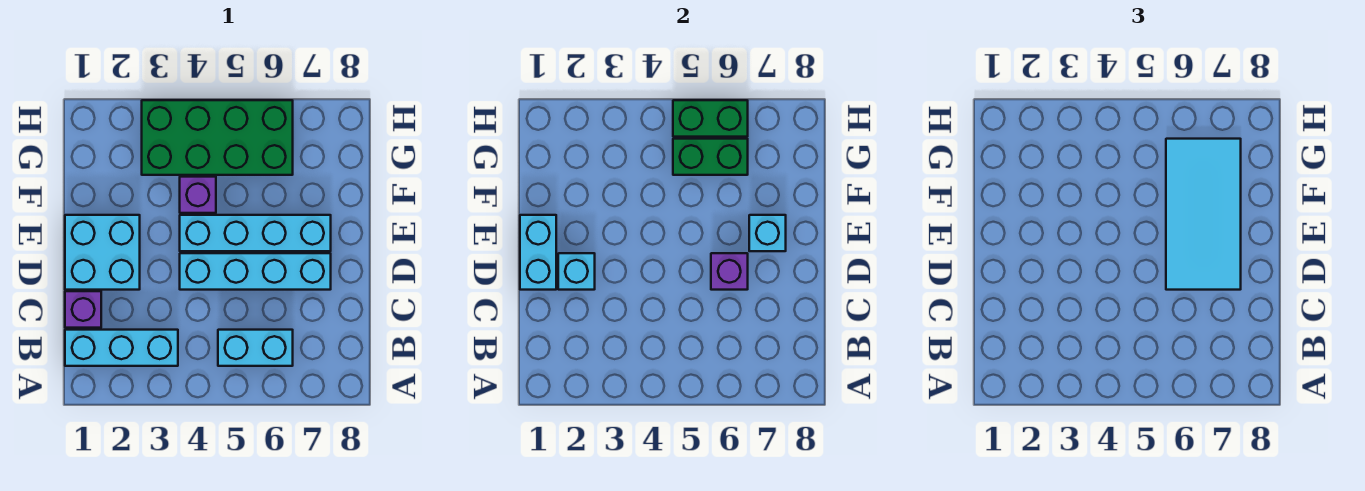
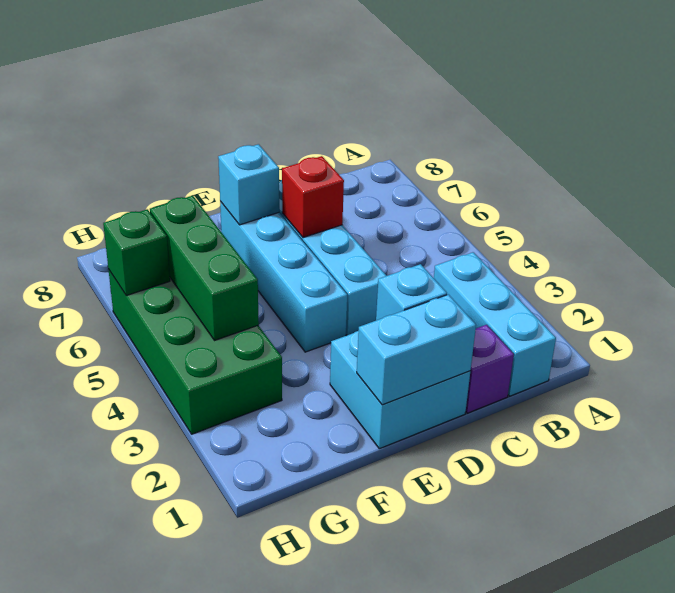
cyan brick B5:B6 level 1 -> none
purple brick D6 level 2 -> red brick D6 level 2
cyan tile D6:G7 level 3 -> none
purple brick F4 level 1 -> none
green brick G5:G6 level 2 -> green brick G4:G6 level 2
green brick H5:H6 level 2 -> green brick H6 level 2

